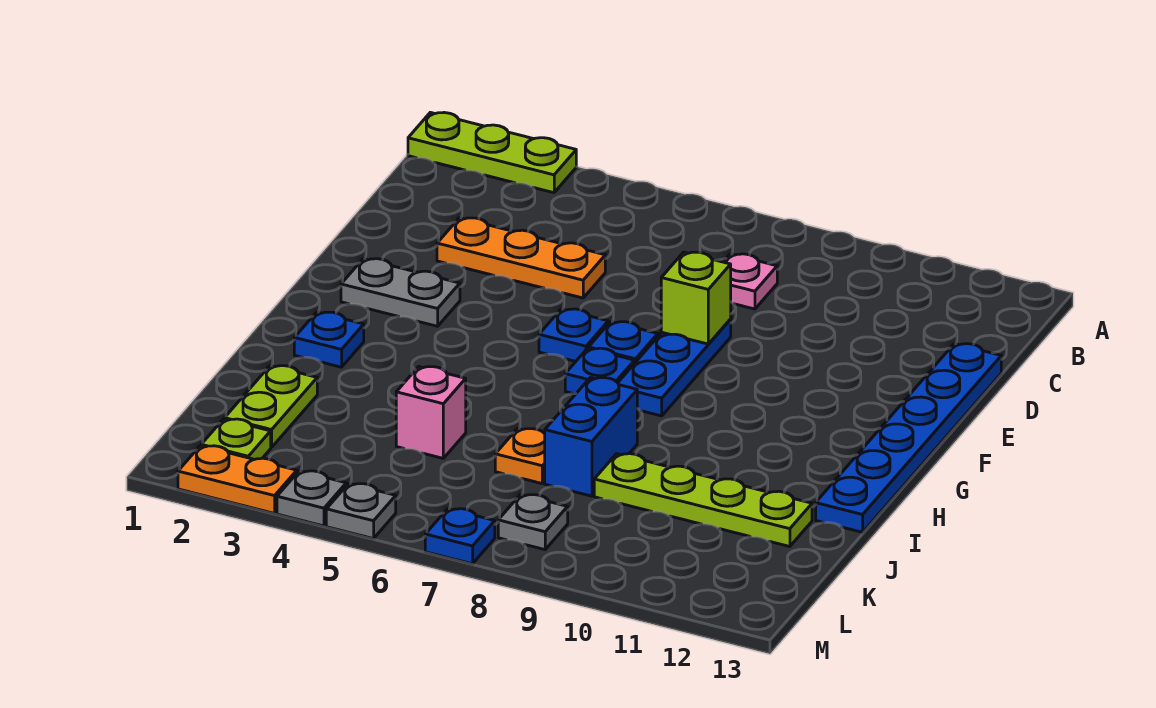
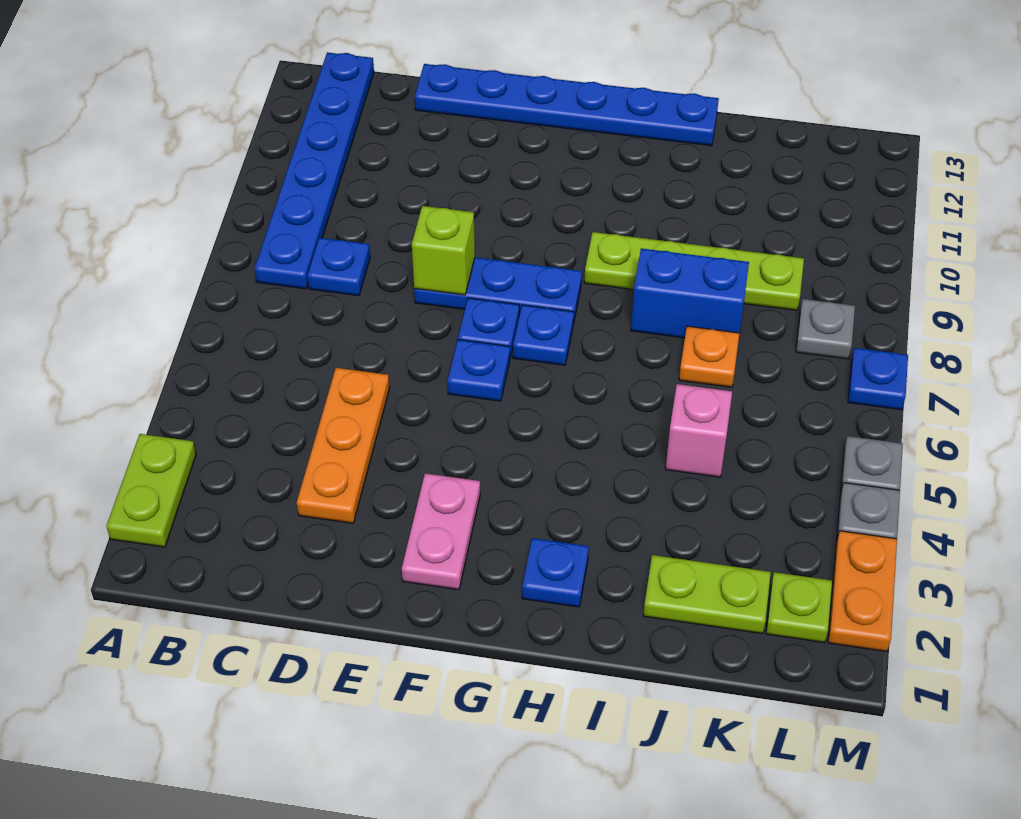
lime plate A1:A3 level 1 -> lime plate A2:A3 level 1
none -> blue plate B8:B13 level 1
pink plate C8 level 1 -> blue plate C8 level 1
grey plate F2:F3 level 1 -> pink plate F2:F3 level 1
lime plate J9:J12 level 1 -> lime plate H9:K9 level 1

